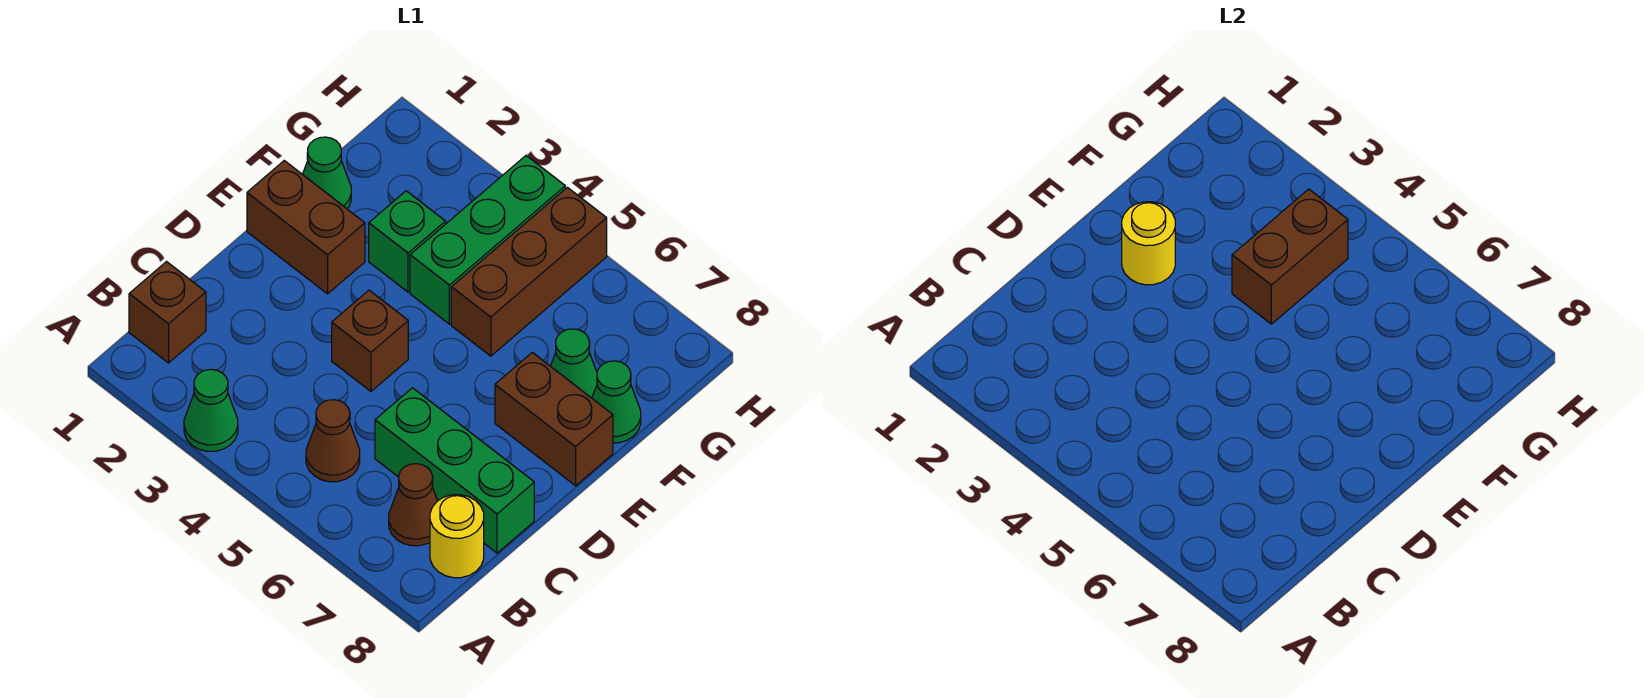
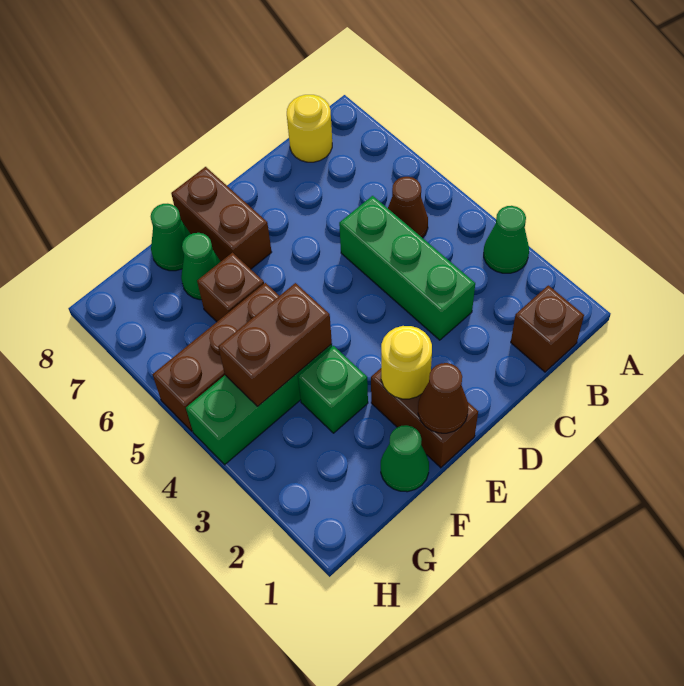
brown cone B7 level 1 -> brown cone E1 level 2
green brick C6:C8 level 1 -> green brick C3:C5 level 1
brown brick D4 level 1 -> brown brick F6 level 1

